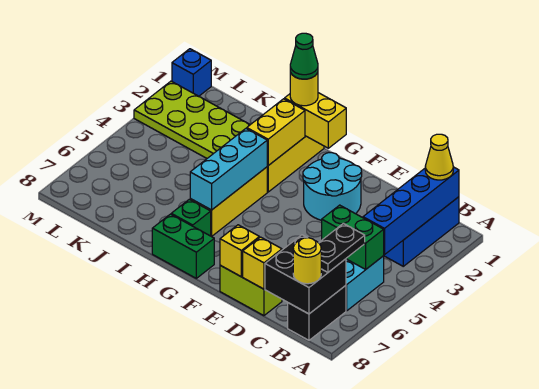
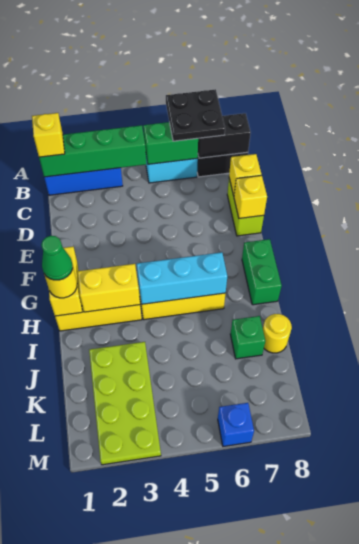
blue brick B1:B4 level 2 -> green brick B1:B4 level 2
yellow cone B1 level 3 -> yellow brick B1 level 3
green brick B5:C5 level 2 -> green brick B5:B6 level 2
black plate B6:B7 level 3 -> black plate A6:B7 level 3
black brick B7:C8 level 2 -> black brick B7:B8 level 2
yellow round brick B8 level 3 -> yellow round brick J8 level 1
cyan round brick E2:F3 level 1 -> none
green brick H7 level 1 -> green brick J7 level 1
blue brick M1 level 1 -> blue brick M6 level 1

